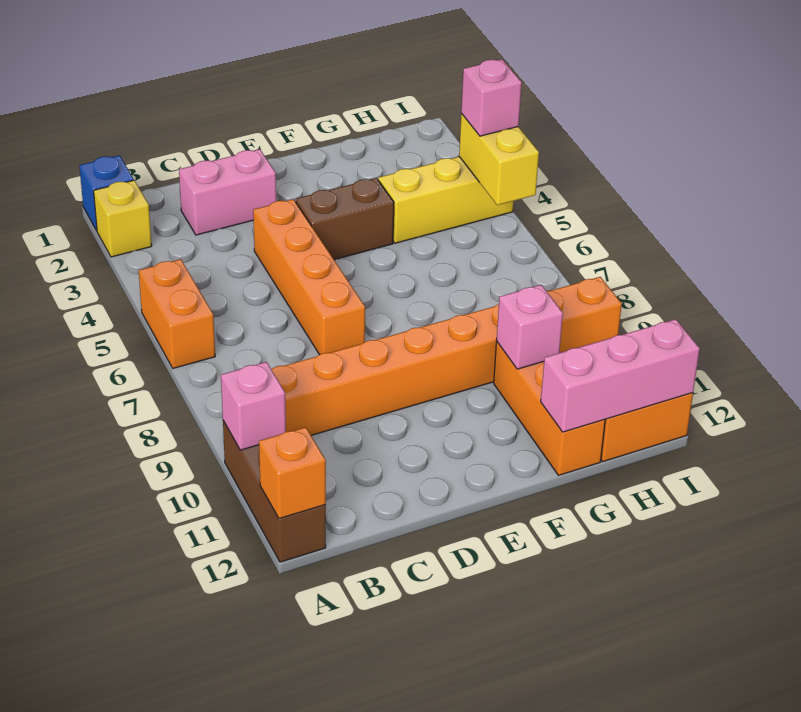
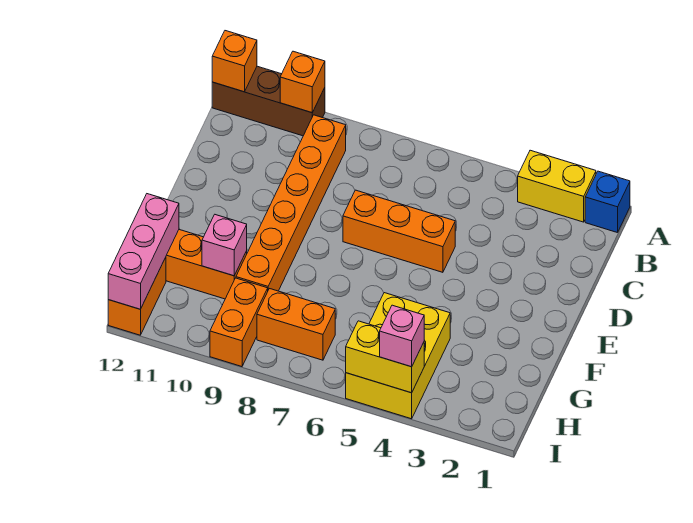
yellow brick A2 level 1 -> yellow brick A2:A3 level 1
orange brick A5:A6 level 1 -> orange brick H7:H8 level 1
pink brick A10 level 2 -> orange brick A10 level 2
pink brick C2:D2 level 1 -> none
orange brick D4:D7 level 1 -> orange brick D5:D7 level 1
brown brick E4:F4 level 1 -> none
yellow brick G4:I4 level 1 -> yellow brick G4:I5 level 1

